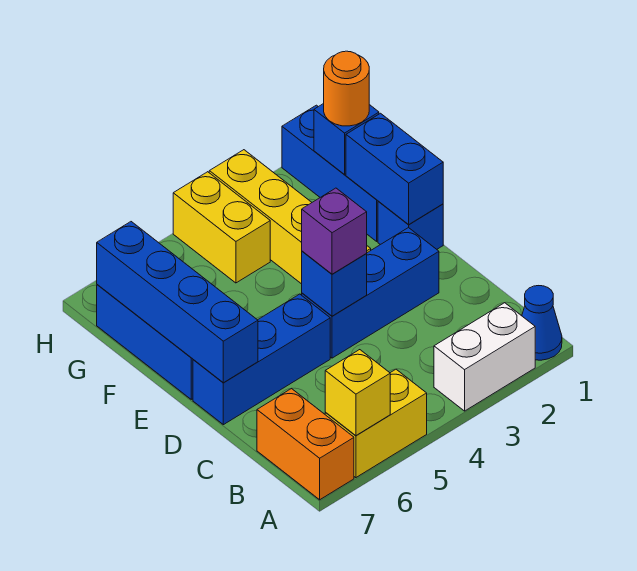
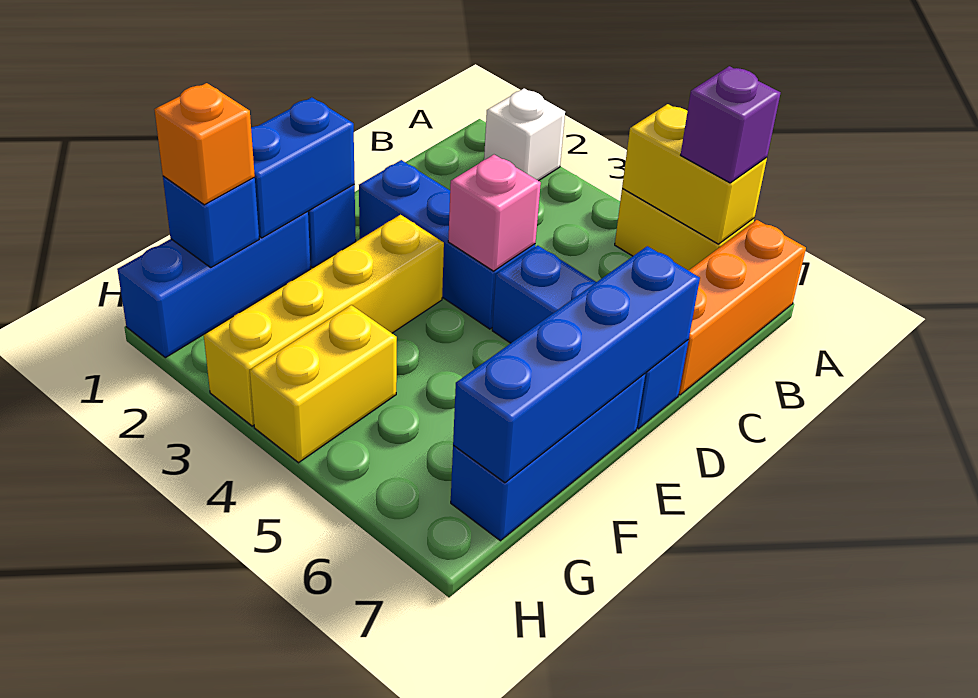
blue cone A1 level 1 -> none
white brick A2:A3 level 1 -> white brick A2 level 1
yellow brick A6 level 2 -> yellow brick A5:A6 level 2
orange brick A7:B7 level 1 -> orange brick A7:C7 level 1
blue brick D4 level 2 -> pink brick D4 level 2
purple brick D4 level 3 -> purple brick A6 level 3
orange round brick G1 level 3 -> orange brick G1 level 3

